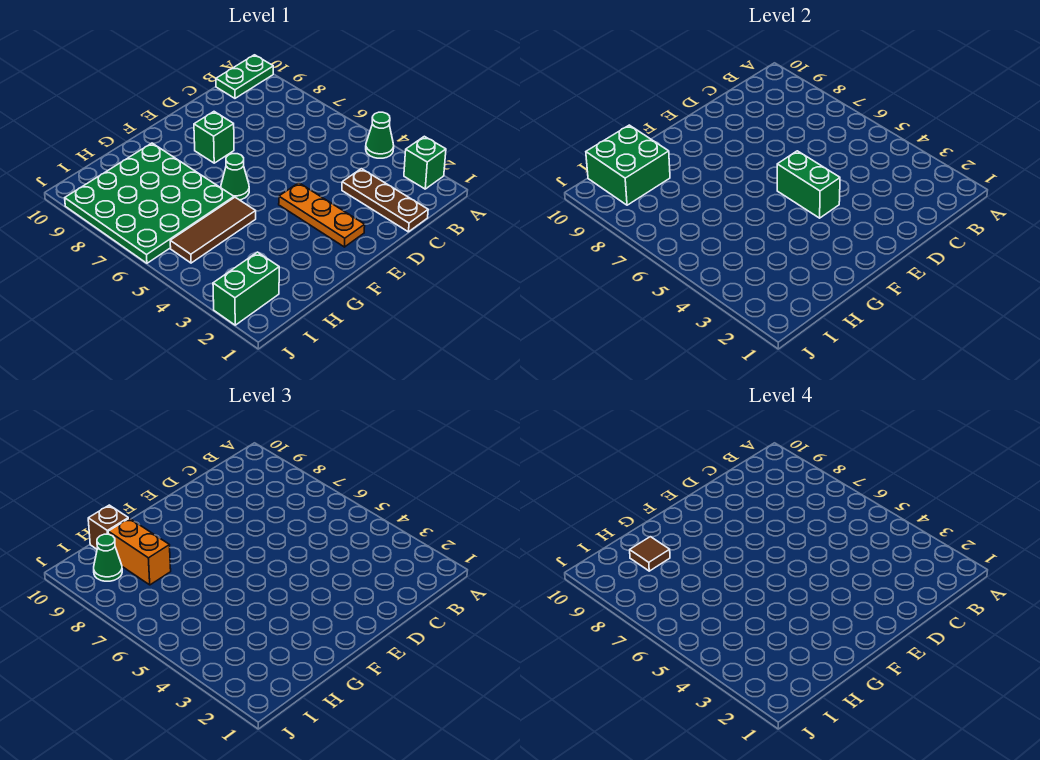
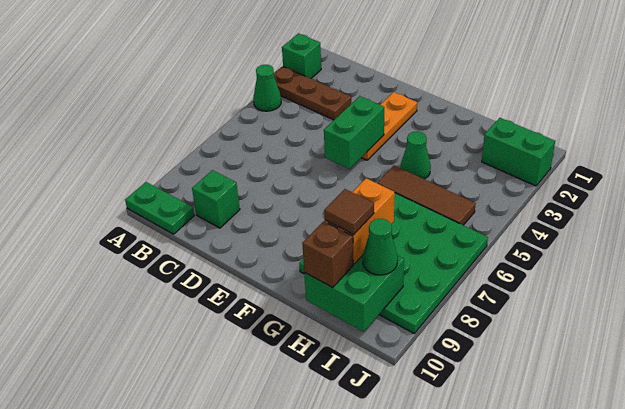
brown plate C1:C3 level 1 -> brown plate A3:C3 level 1
green brick E8 level 1 -> green brick C9 level 1
green cone F6 level 1 -> green cone G4 level 1

